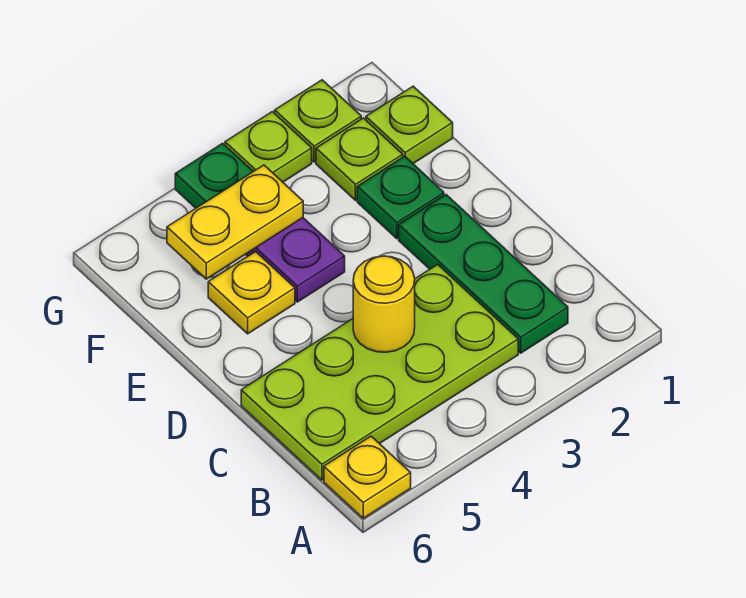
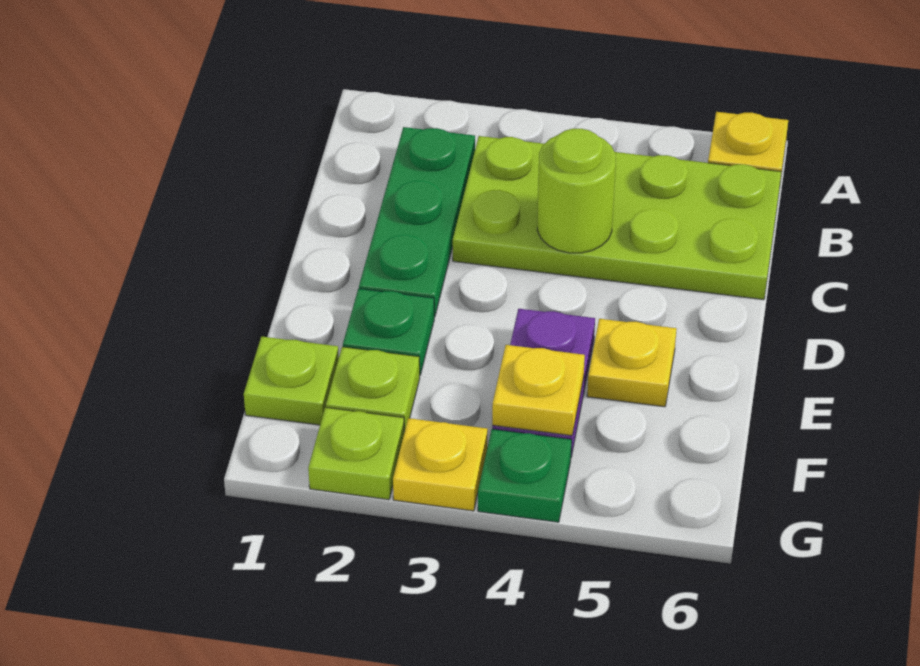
yellow round brick C4 level 2 -> lime round brick C4 level 2
yellow plate F4:F5 level 2 -> yellow plate F4 level 2
lime plate G3 level 1 -> yellow plate G3 level 1

